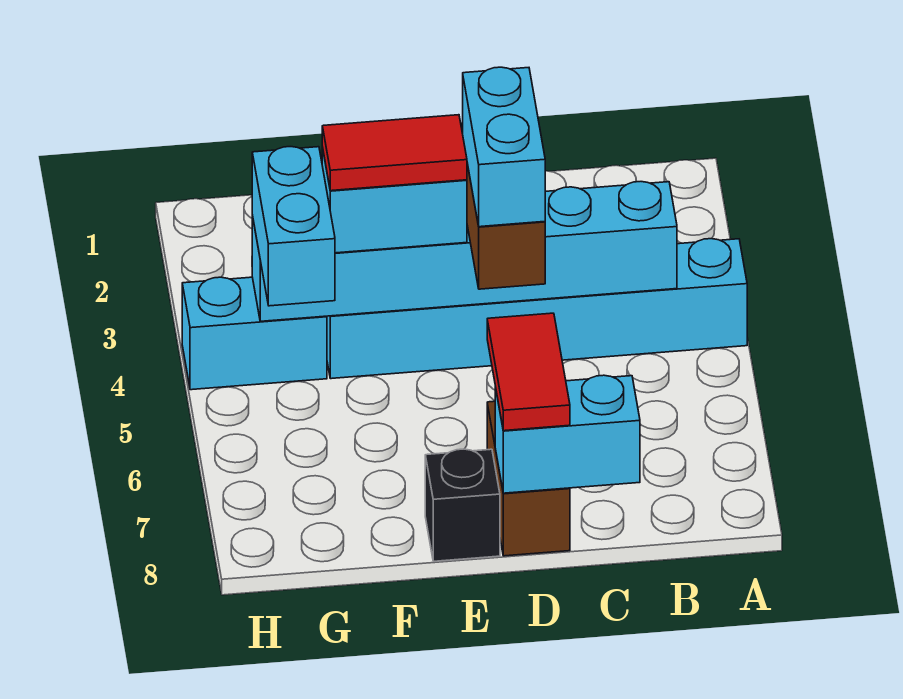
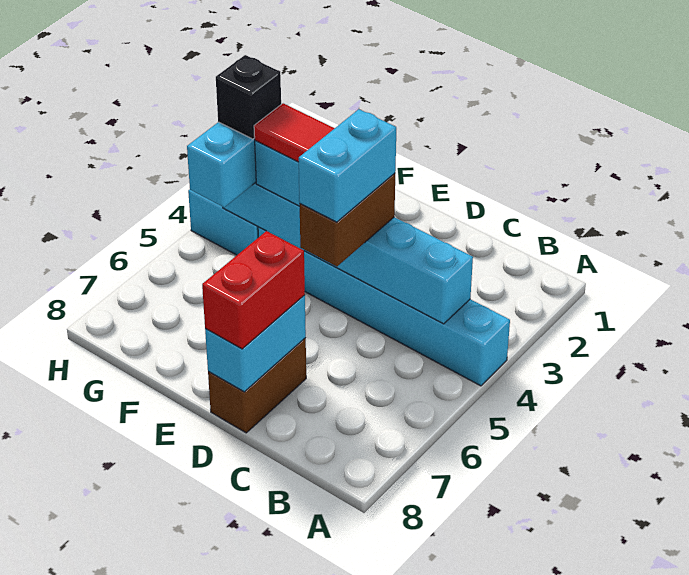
cyan brick C8:D8 level 2 -> cyan brick D7:D8 level 2
red tile D7:D8 level 3 -> red brick D7:D8 level 3
black brick E8 level 1 -> black brick G4 level 4

